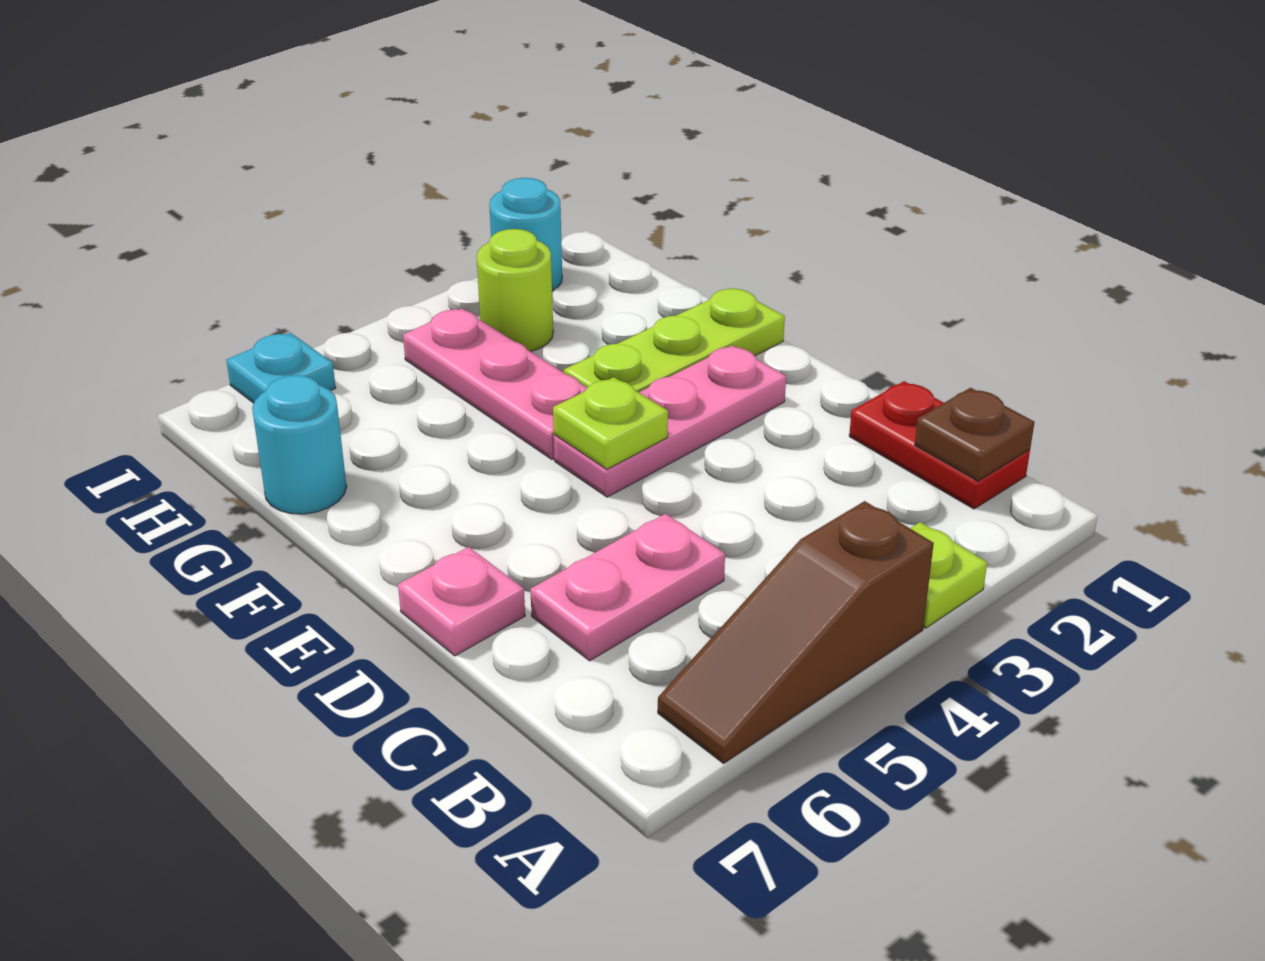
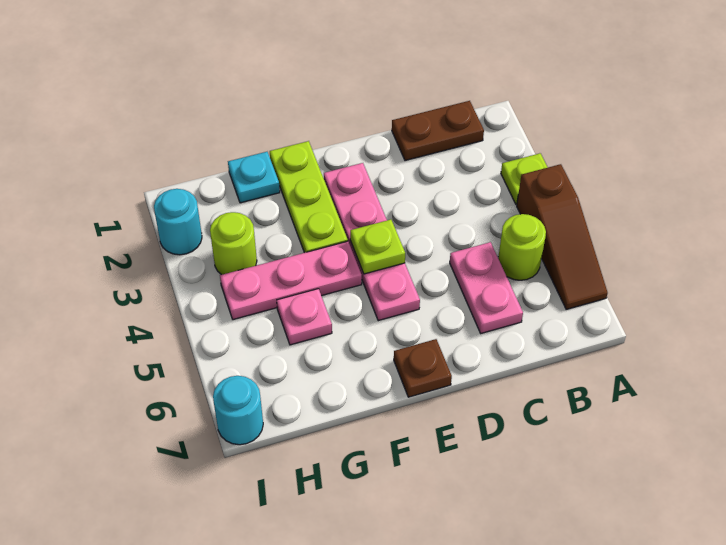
red plate B1:C1 level 1 -> brown plate B1:C1 level 1
brown plate B1 level 2 -> brown plate E7 level 1
none -> lime round brick B5 level 1
pink plate D7 level 1 -> pink plate G5 level 1
pink plate E2:E4 level 1 -> pink plate E2:E5 level 1
cyan round brick G7 level 1 -> cyan round brick I7 level 1
cyan plate I6 level 1 -> cyan plate G1 level 1

